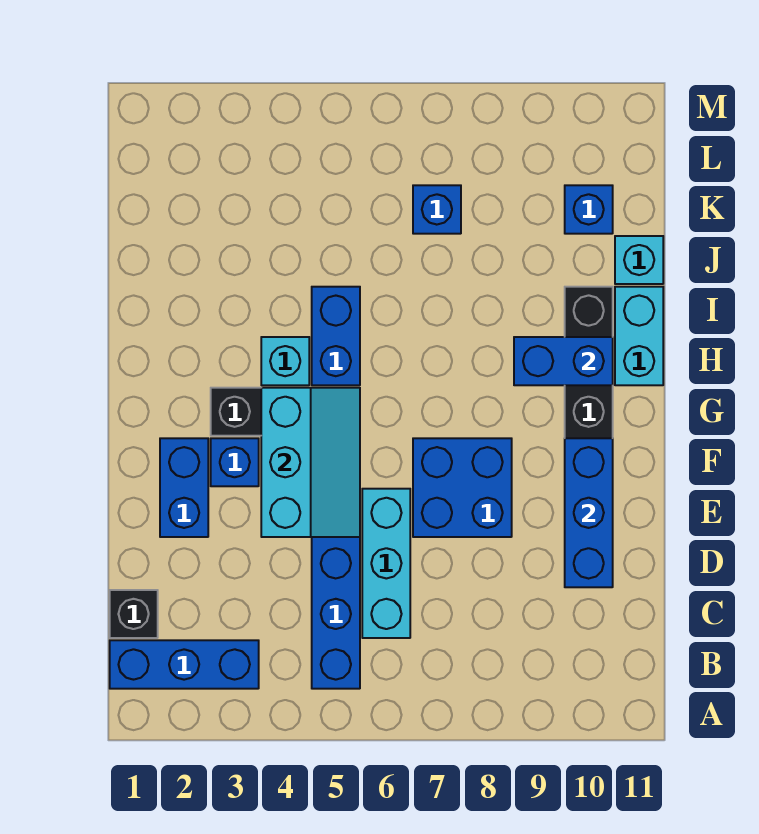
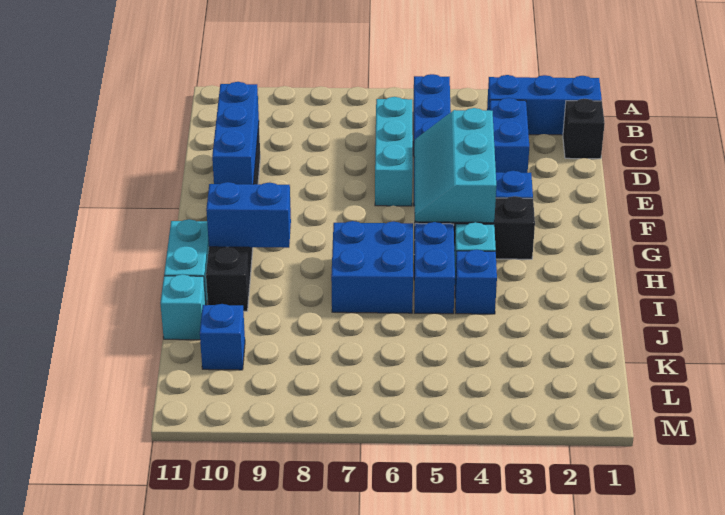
blue brick E2:F2 level 1 -> blue brick C3:D3 level 1
blue brick E7:F8 level 1 -> blue brick H6:I7 level 1
blue brick K7 level 1 -> blue brick I4 level 1

